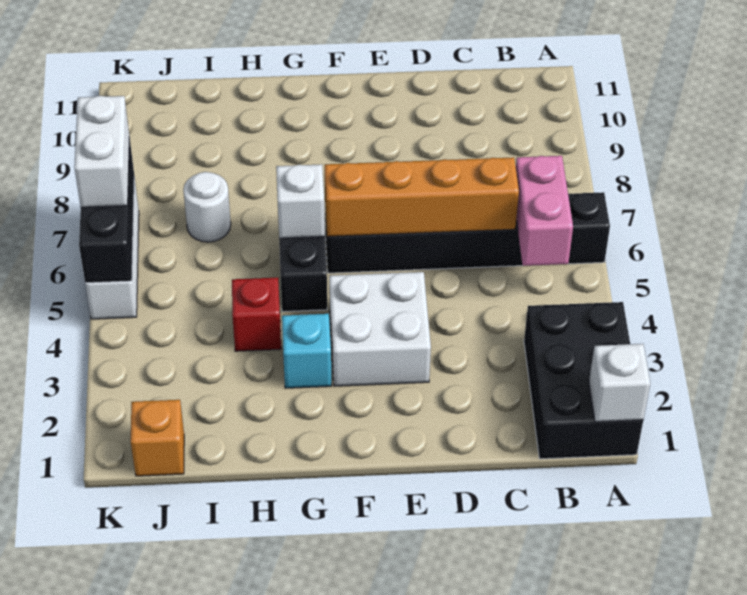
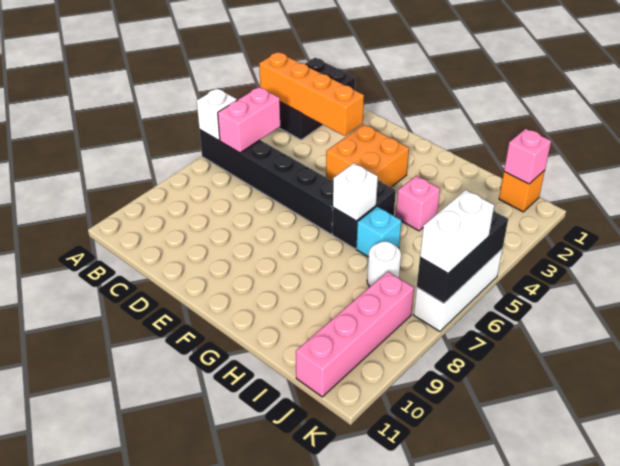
white brick A1 level 2 -> white brick A6 level 2
orange brick C6:F6 level 2 -> orange brick A3:D3 level 2
white brick E3:F4 level 1 -> orange brick E3:F4 level 1
cyan brick G3 level 1 -> cyan brick H6 level 1
red brick H4 level 1 -> pink brick H4 level 1
none -> pink brick J1 level 2
none -> pink brick J8:J11 level 1

